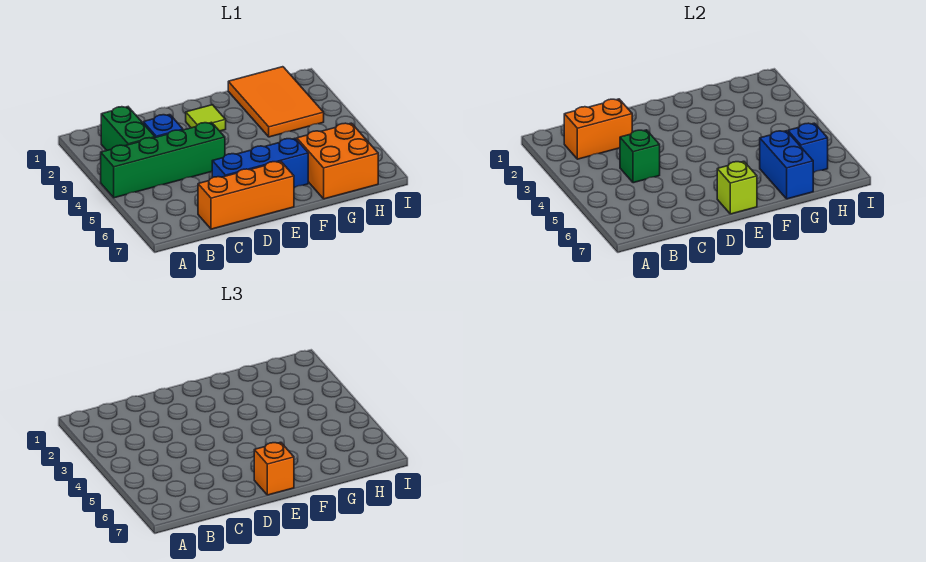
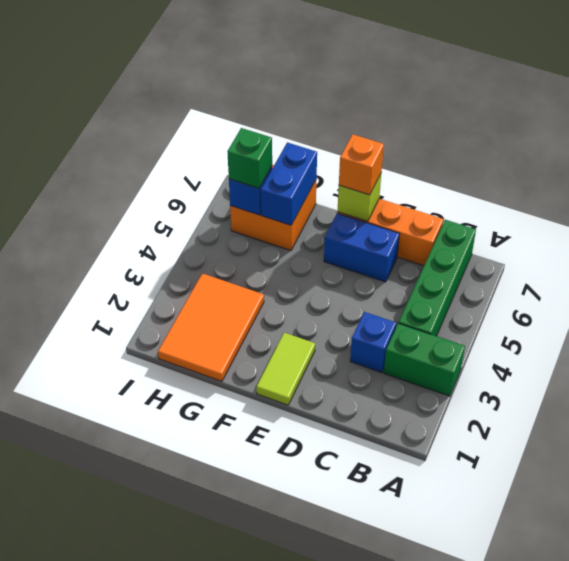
green brick A4:D4 level 1 -> green brick B4:B7 level 1
green brick B2:B3 level 1 -> green brick A3:B3 level 1
orange brick B2:C2 level 2 -> none
green brick C4 level 2 -> green brick H6 level 3
blue brick D6:F6 level 1 -> blue brick D6:E6 level 1
lime tile E2 level 1 -> lime tile E1:E2 level 1

